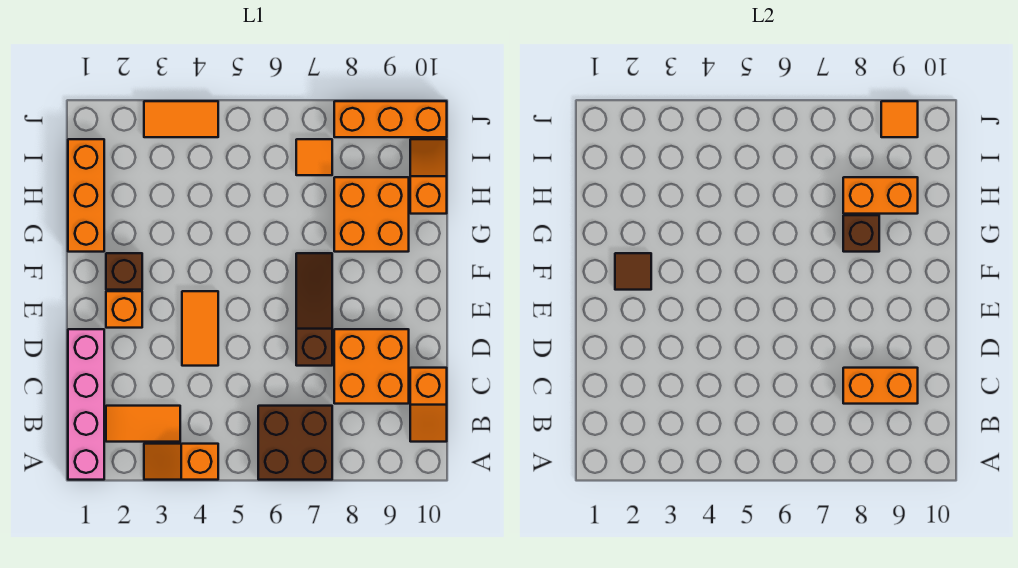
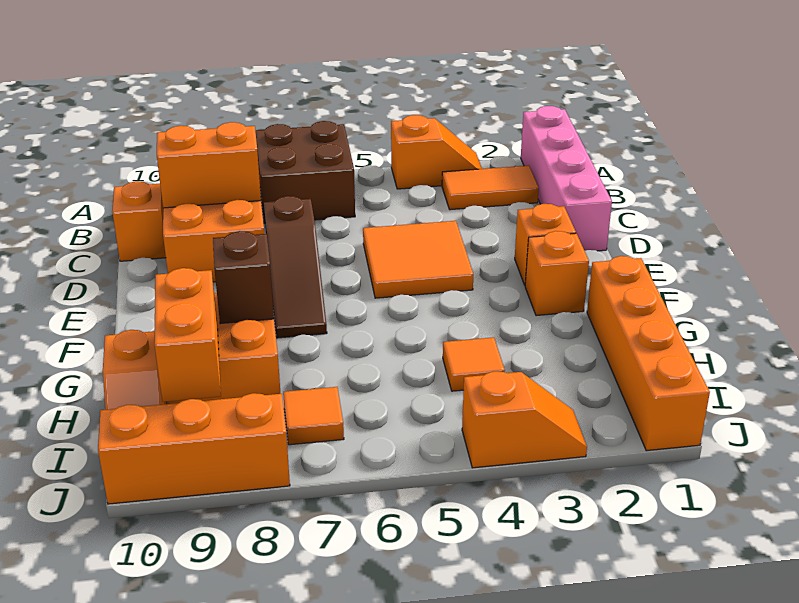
orange tile D4:E4 level 1 -> orange tile D4:E5 level 1
brown brick F2 level 1 -> orange brick F2 level 1
brown tile F2 level 2 -> none
orange brick G1:I1 level 1 -> orange brick G1:J1 level 1
orange brick H8:H9 level 2 -> orange brick H9:I9 level 2
orange tile J3:J4 level 1 -> orange slope J3:J4 level 1 top 4
orange tile J9 level 2 -> orange tile H4 level 1

